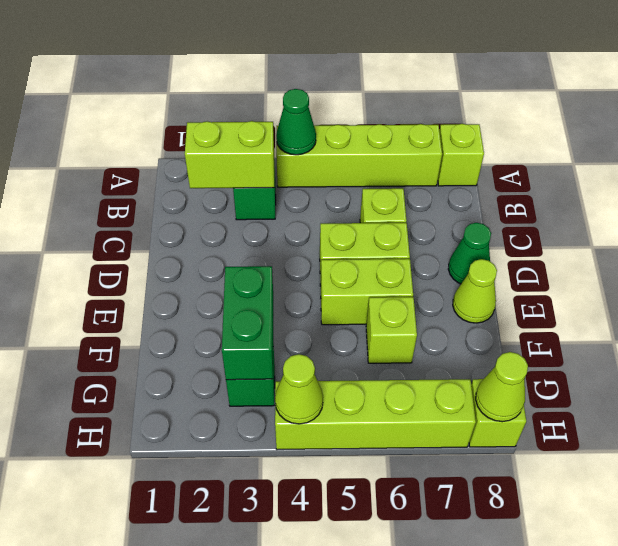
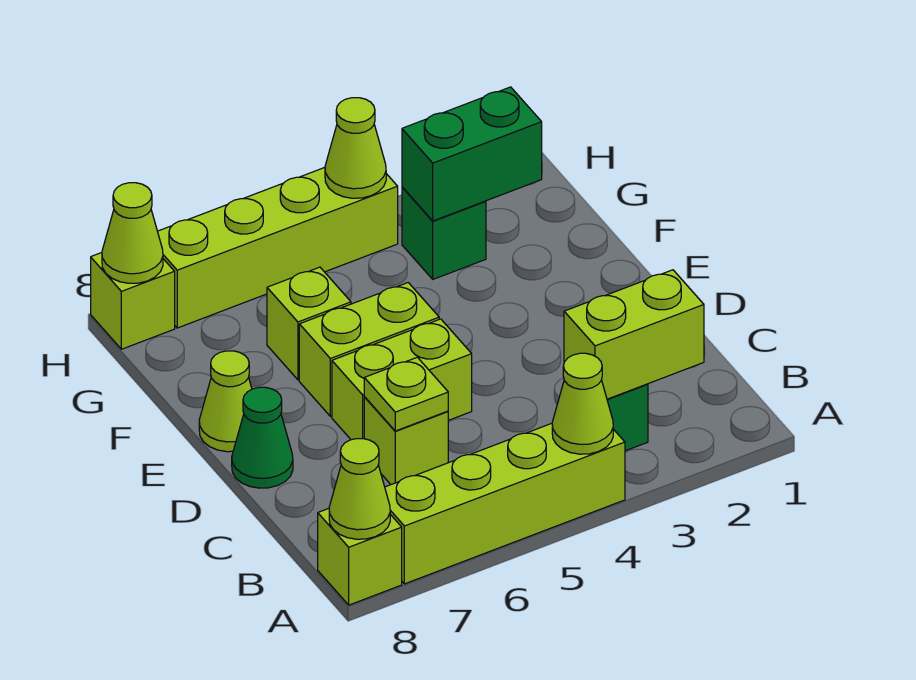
green cone A4 level 2 -> lime cone A4 level 2
none -> lime cone A8 level 2
none -> lime plate C6 level 2
green brick F3:G3 level 2 -> green brick G2:G3 level 2

